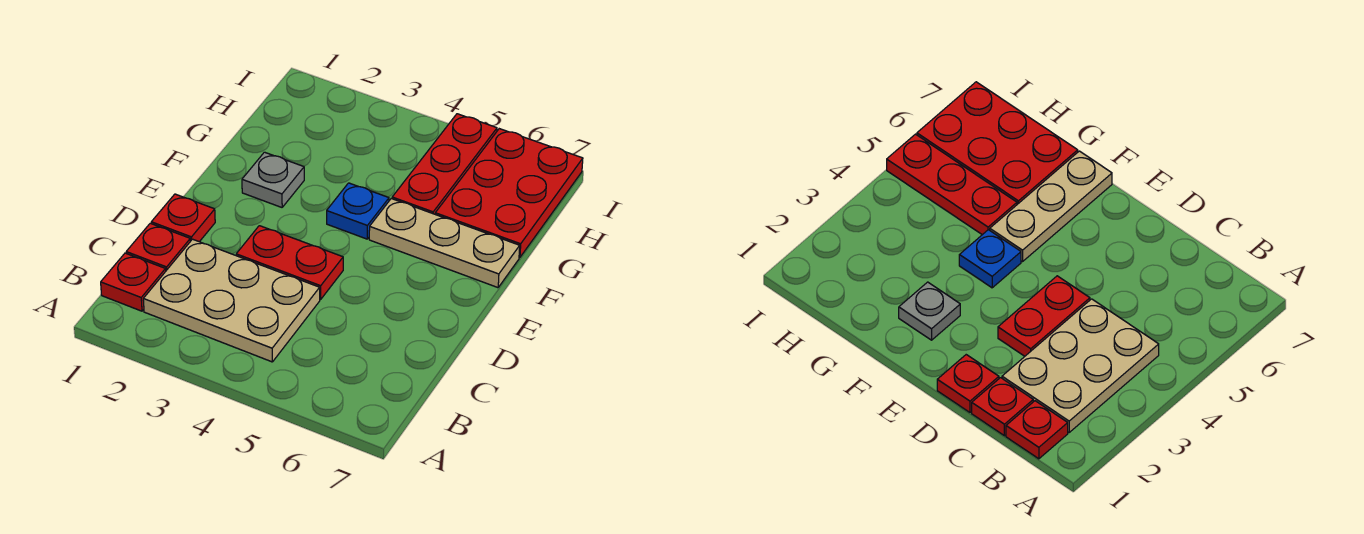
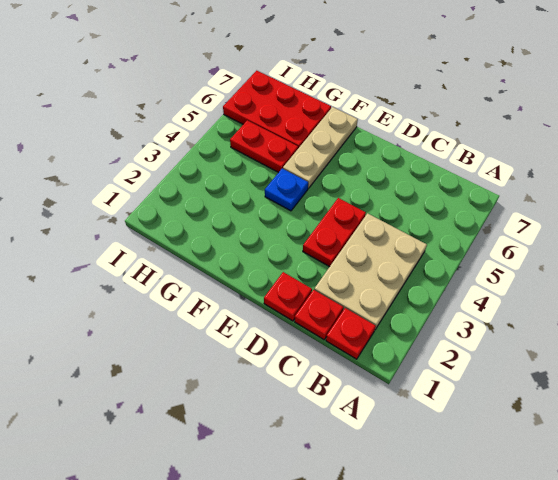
grey plate F2 level 1 -> none
red plate G5:I5 level 1 -> red plate G5:H5 level 1

